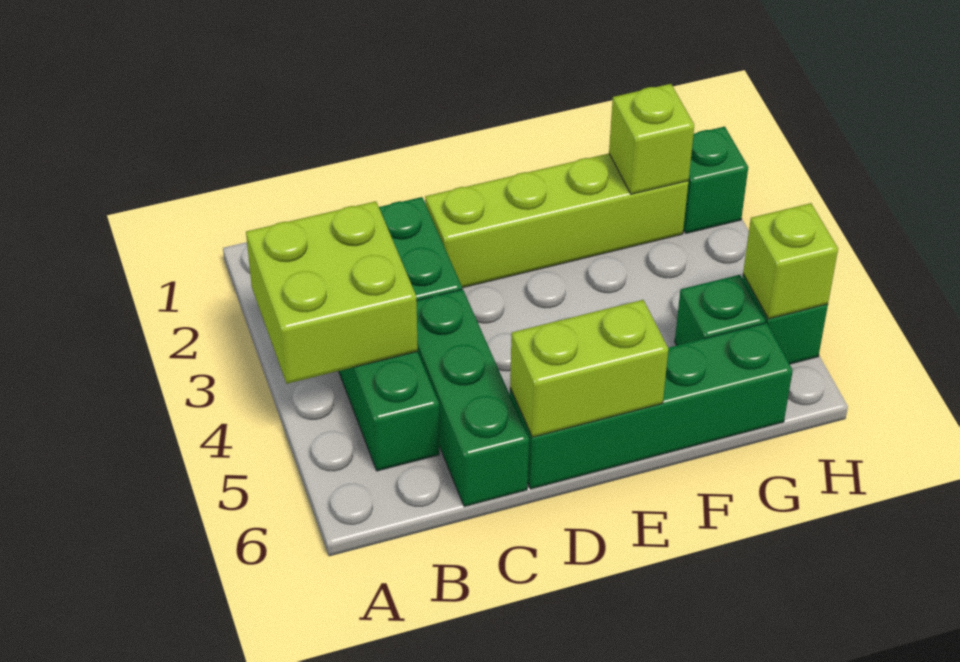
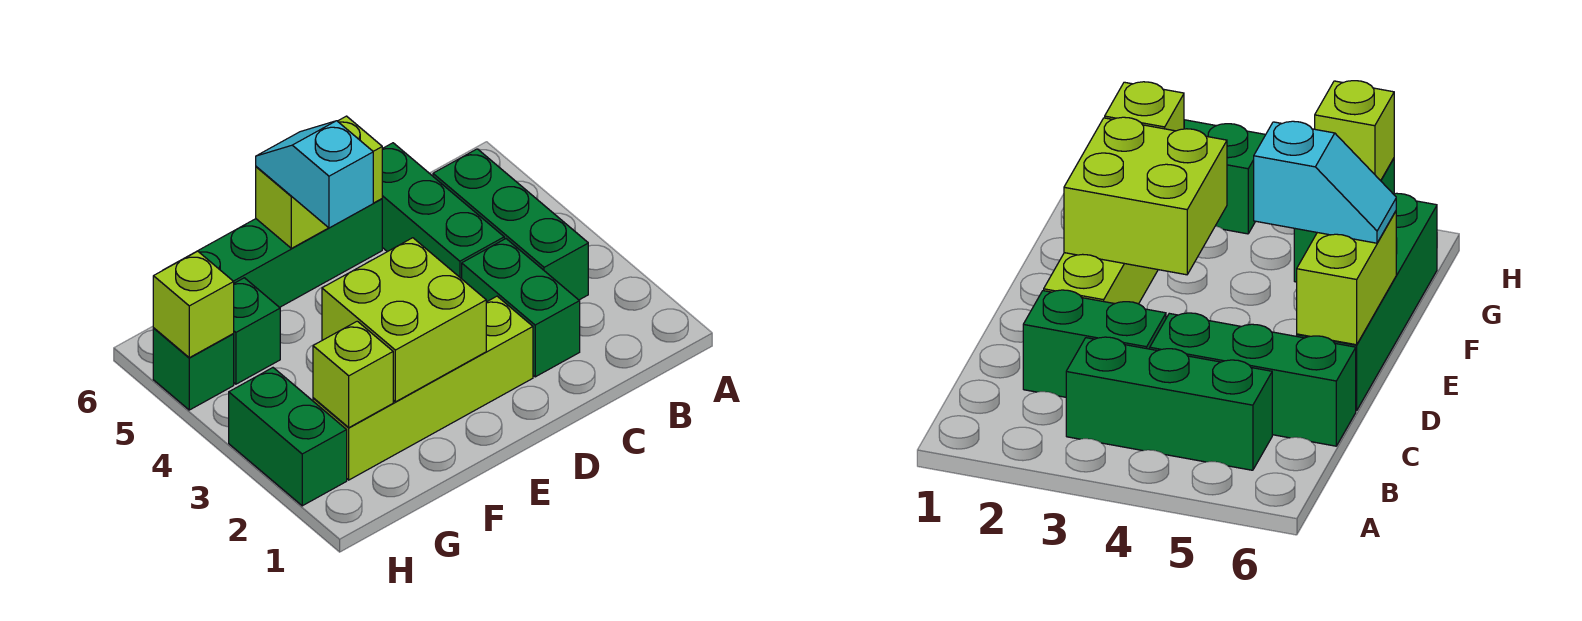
lime brick A3:B4 level 2 -> lime brick E2:F3 level 2
none -> cyan slope E5:E6 level 3 top 5
green brick H2 level 1 -> green brick H2:H3 level 1

